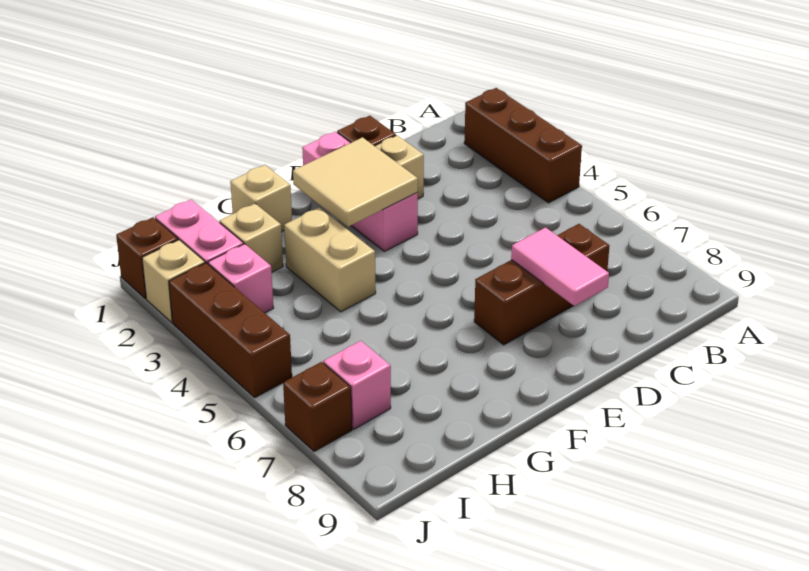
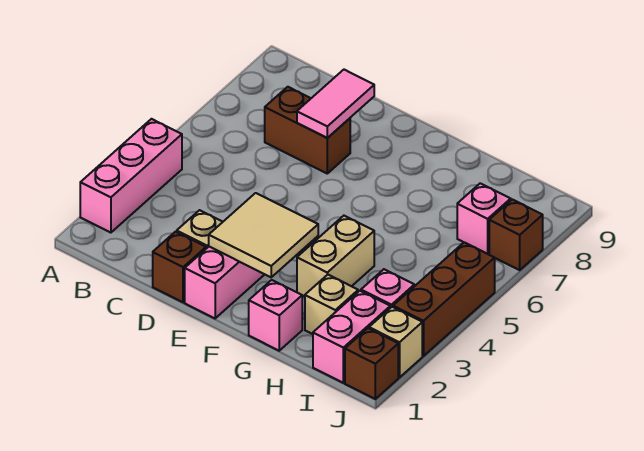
brown brick A2:A4 level 1 -> pink brick A2:A4 level 1
brown brick C7:E7 level 1 -> brown brick C7:D7 level 1
tan brick G1 level 1 -> pink brick G1 level 1

